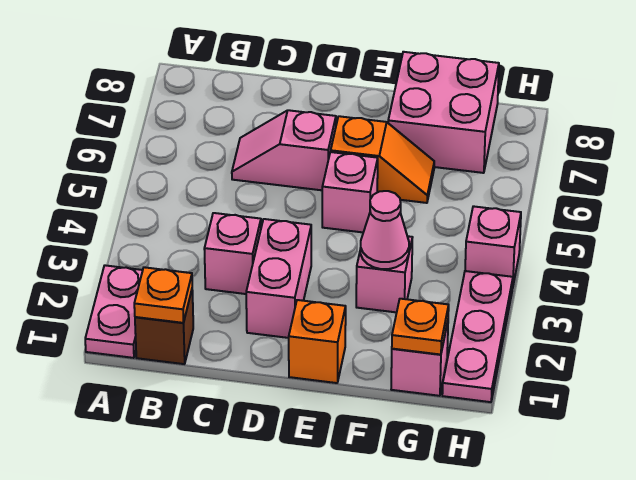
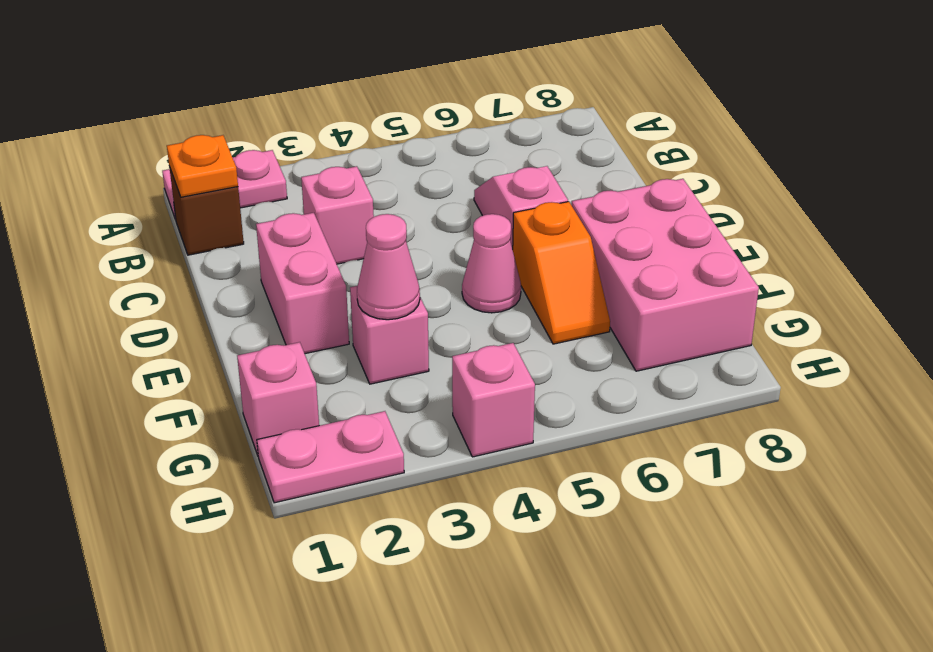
pink brick D2:D3 level 1 -> pink brick D2:E2 level 1
orange brick E1 level 1 -> none
pink brick E5 level 1 -> pink cone E5 level 1
pink brick F7:G8 level 1 -> pink brick E7:G8 level 1
orange plate G1 level 2 -> none
pink plate H1:H3 level 1 -> pink plate H1:H2 level 1

